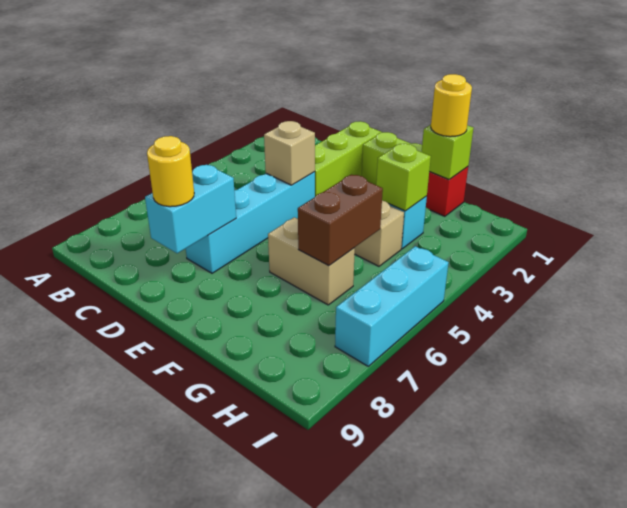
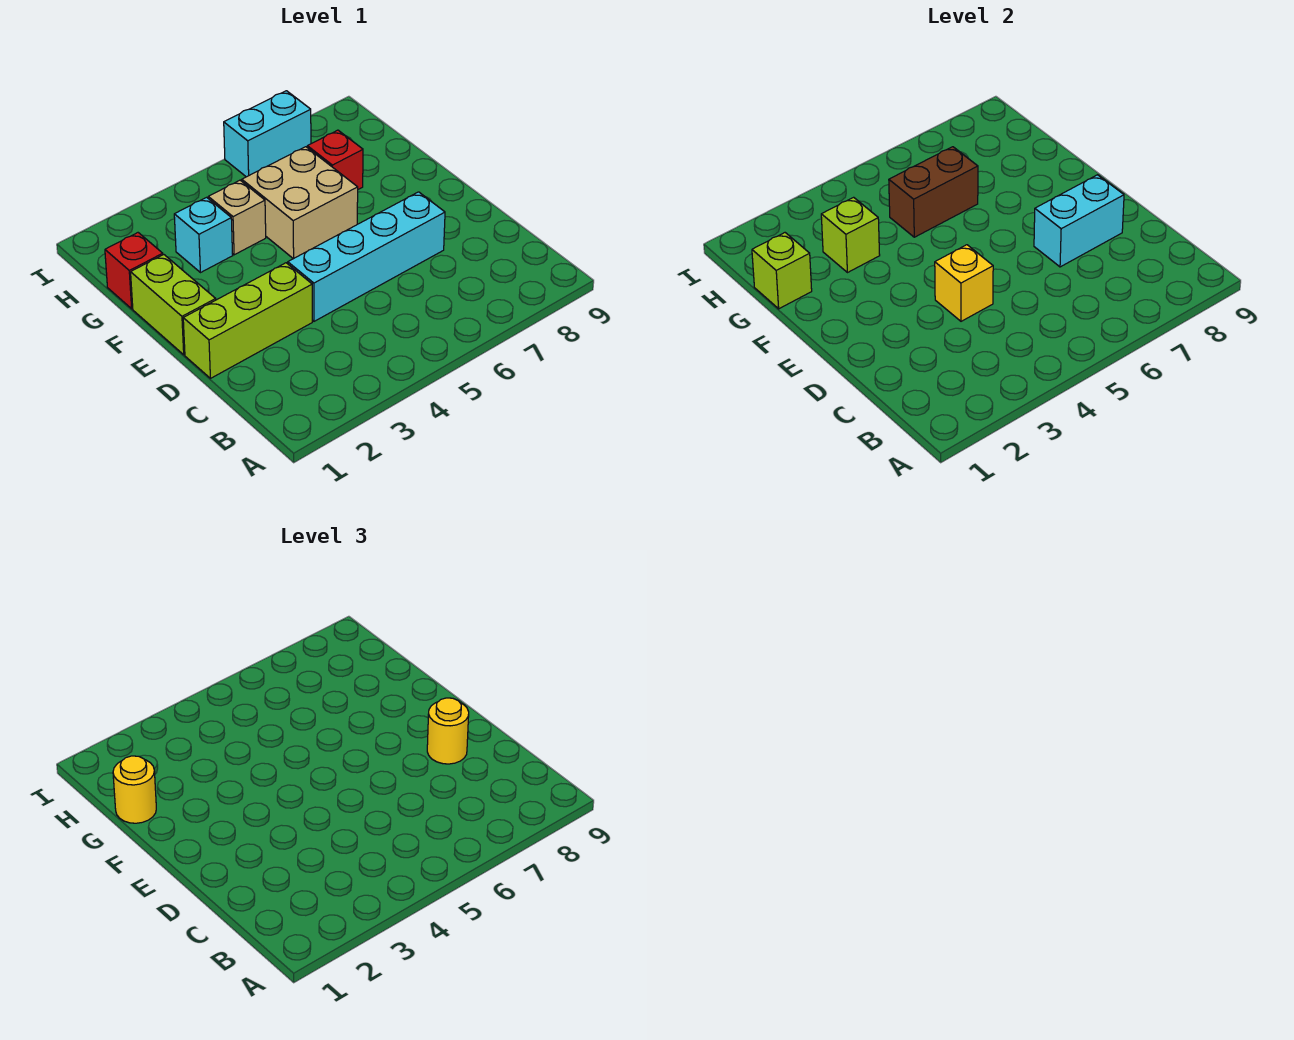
tan brick D4 level 2 -> yellow brick D4 level 2
tan brick F6:G6 level 1 -> tan brick F5:G6 level 1
none -> red brick G7 level 1
cyan brick I5:I7 level 1 -> cyan brick I6:I7 level 1

